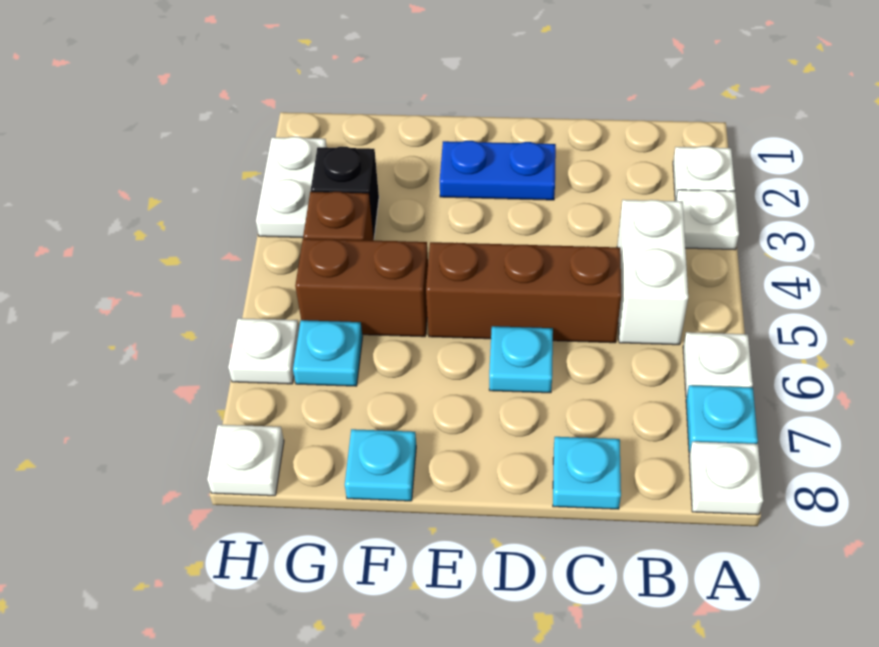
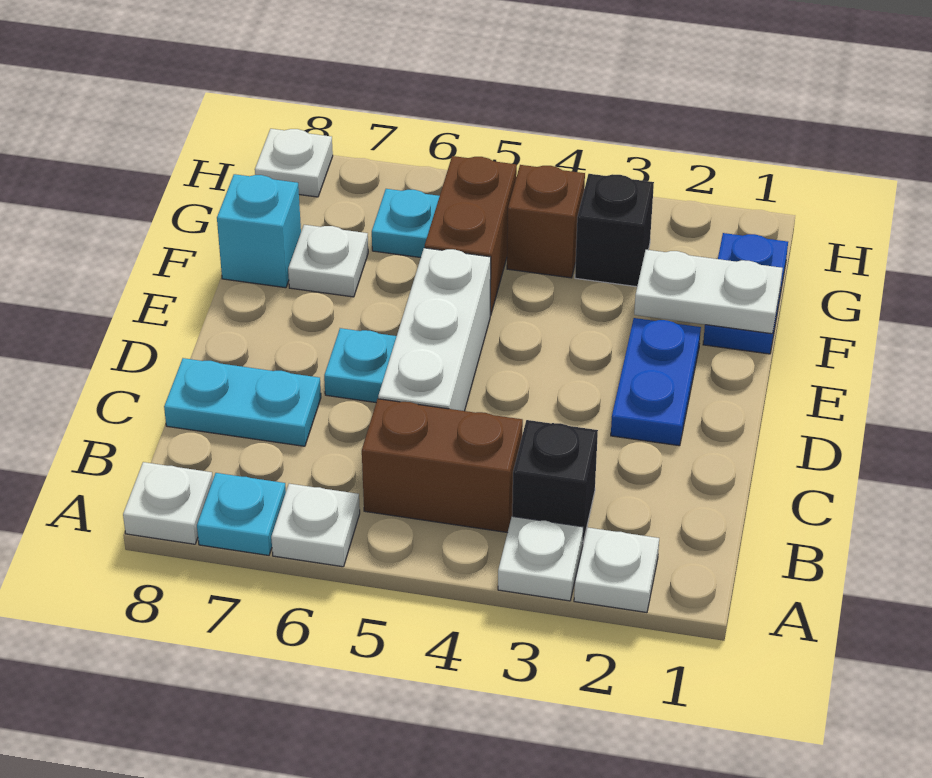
none -> black brick B3 level 1
white brick B4:B5 level 1 -> brown brick B4:B5 level 1
brown brick C5:E5 level 1 -> white brick C5:E5 level 1
cyan plate C8 level 1 -> cyan plate C7:C8 level 1
none -> blue plate F1:G1 level 1
cyan plate F8 level 1 -> cyan brick F8 level 1
white plate H2:H3 level 1 -> white plate F1:F2 level 2
white plate H6 level 1 -> white plate F7 level 1

